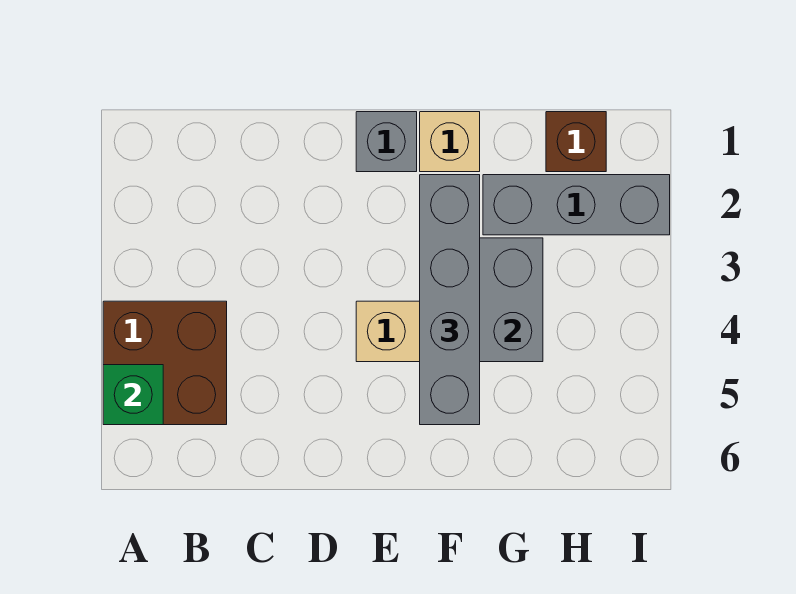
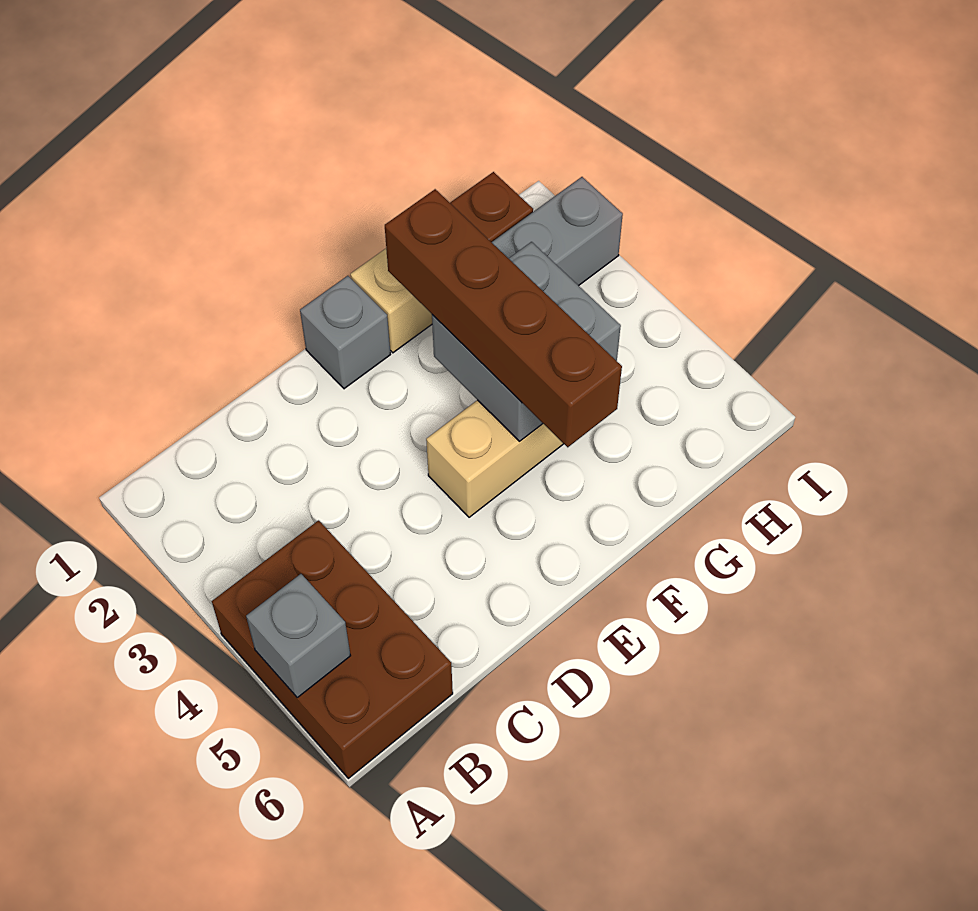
brown brick A4:B5 level 1 -> brown brick A4:B6 level 1
green brick A5 level 2 -> grey brick A5 level 2
grey brick F2:F5 level 3 -> brown brick F2:F5 level 3

